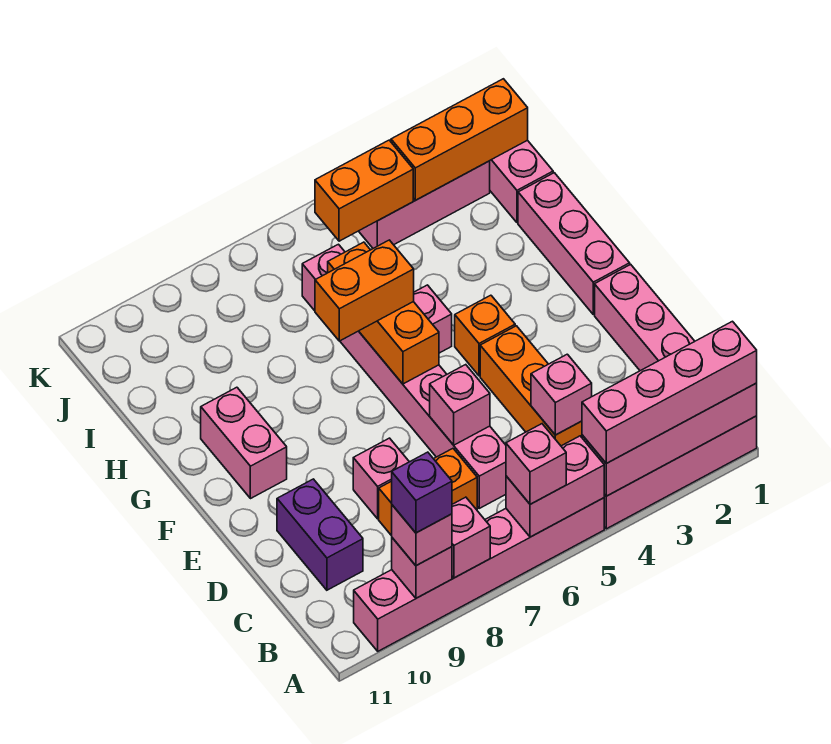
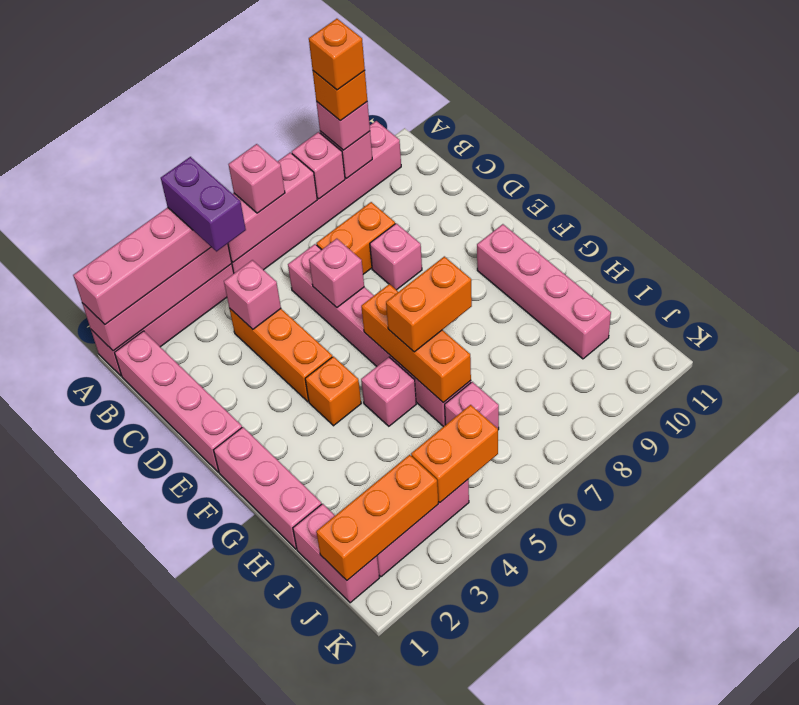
pink brick A5:A6 level 2 -> pink brick A5:A7 level 2
purple brick A9 level 4 -> orange brick A9 level 4
none -> orange brick A9 level 5
purple brick C10:D10 level 1 -> purple brick A4:B4 level 4
pink brick F10:G10 level 1 -> pink brick F10:I10 level 1

